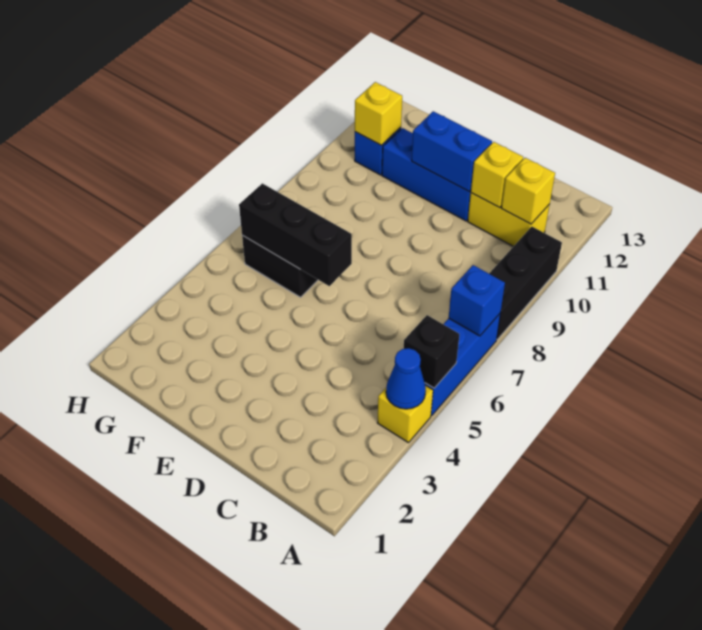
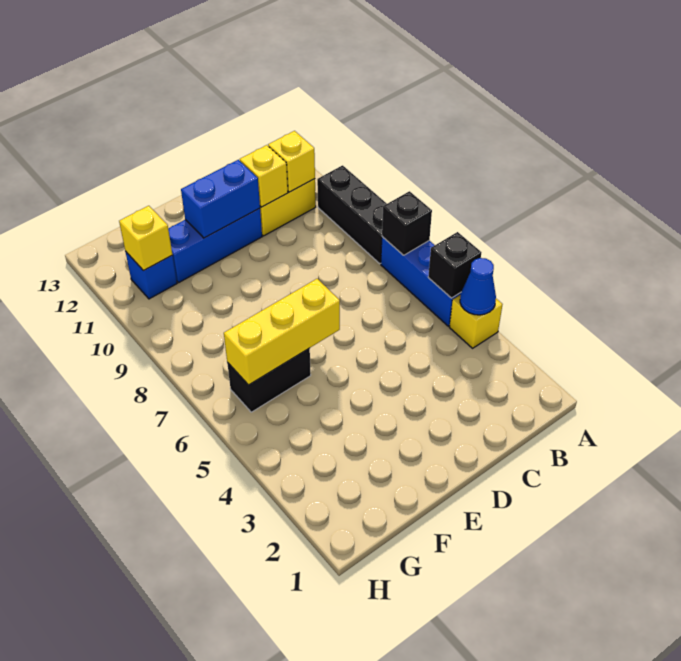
blue brick A7 level 2 -> black brick A7 level 2
black brick E6:G6 level 2 -> yellow brick E6:G6 level 2

